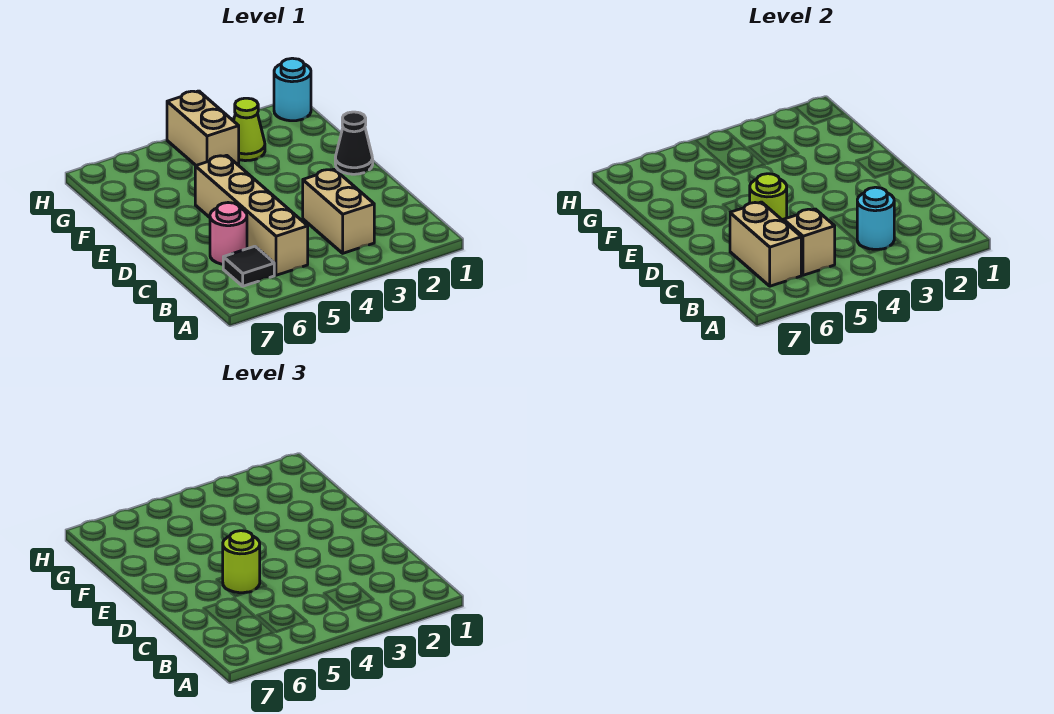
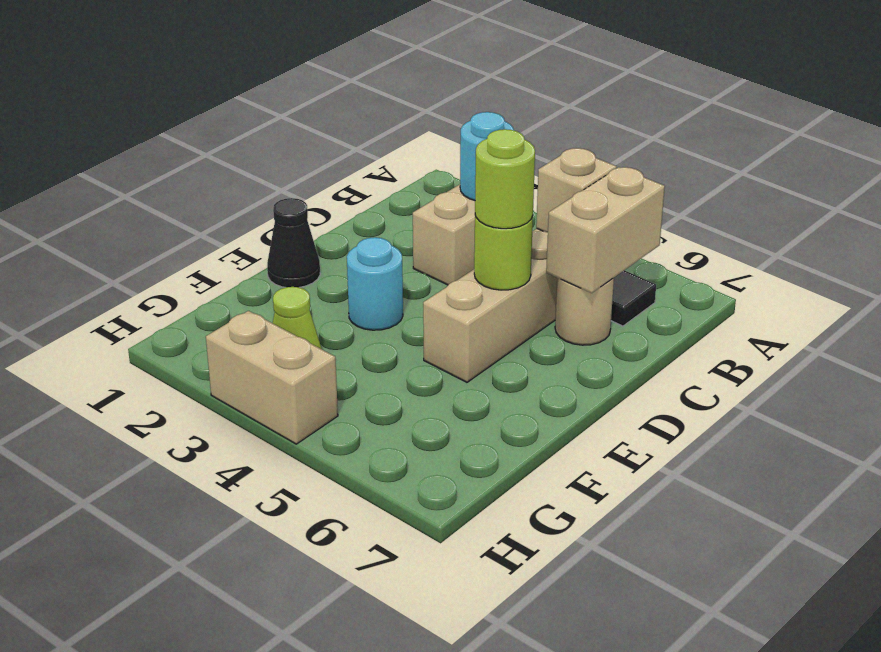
pink round brick C6 level 1 -> tan round brick C6 level 1
tan brick G4:H4 level 1 -> tan brick H3:H4 level 1
cyan round brick H1 level 1 -> cyan round brick E3 level 1

